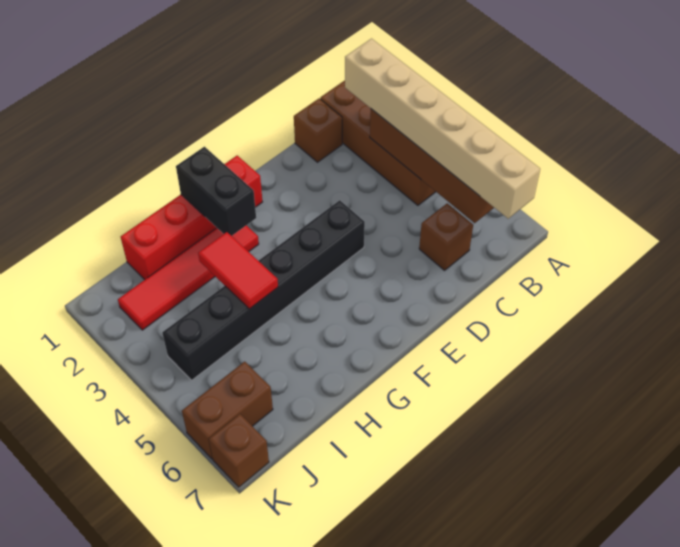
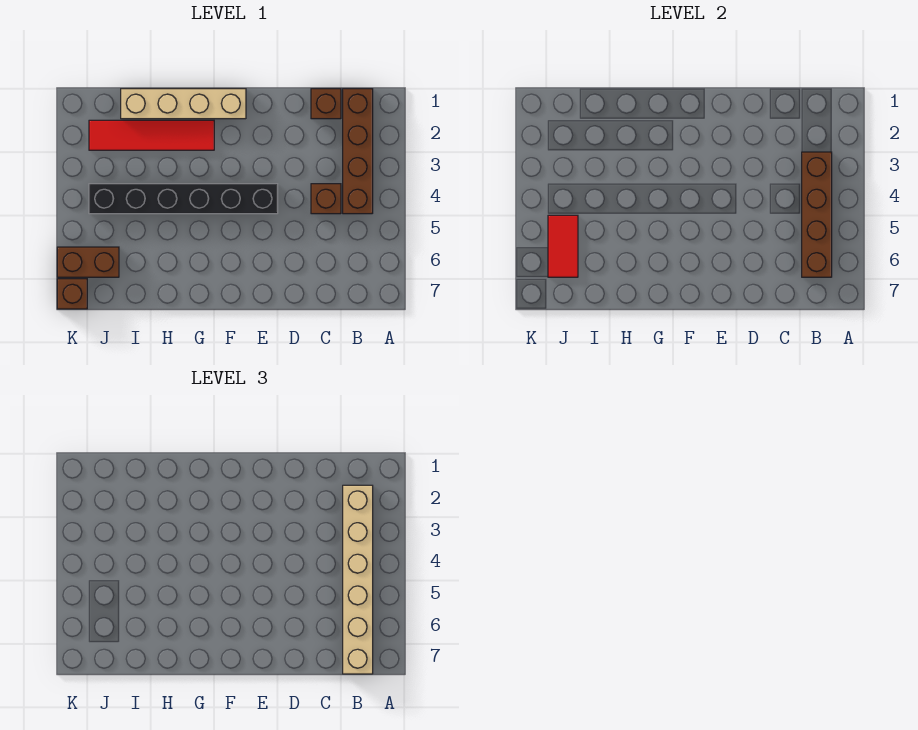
brown brick C6 level 1 -> brown brick C4 level 1
red brick F1:I1 level 1 -> tan brick F1:I1 level 1
black brick G1:G2 level 2 -> none
red tile H3:H4 level 2 -> red tile J5:J6 level 2

